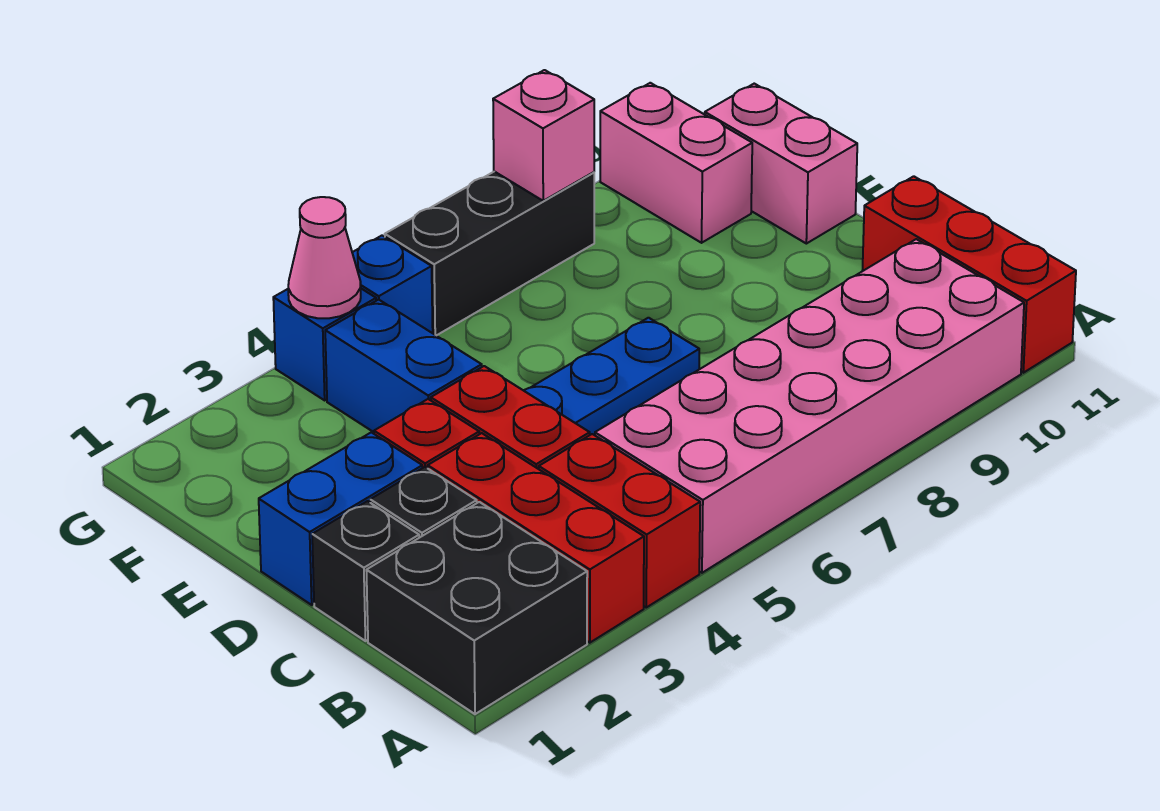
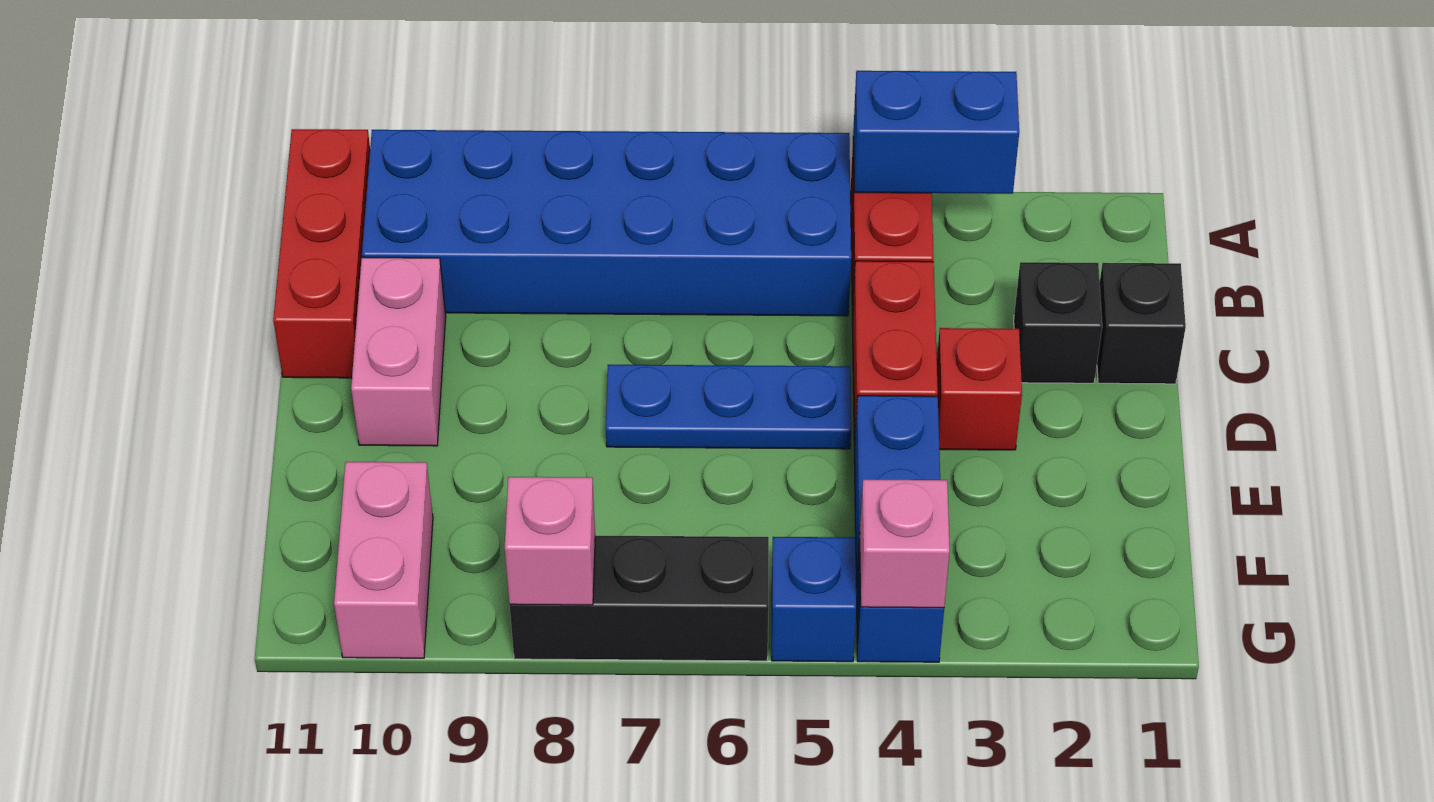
black brick A1:B2 level 1 -> none
red brick A3:C3 level 1 -> none
pink brick A5:B10 level 1 -> blue brick A5:B10 level 1
blue brick D1:D2 level 1 -> blue brick A3:A4 level 2
pink brick E11:F11 level 1 -> pink brick C10:D10 level 1
pink cone G4 level 2 -> pink brick G4 level 2

